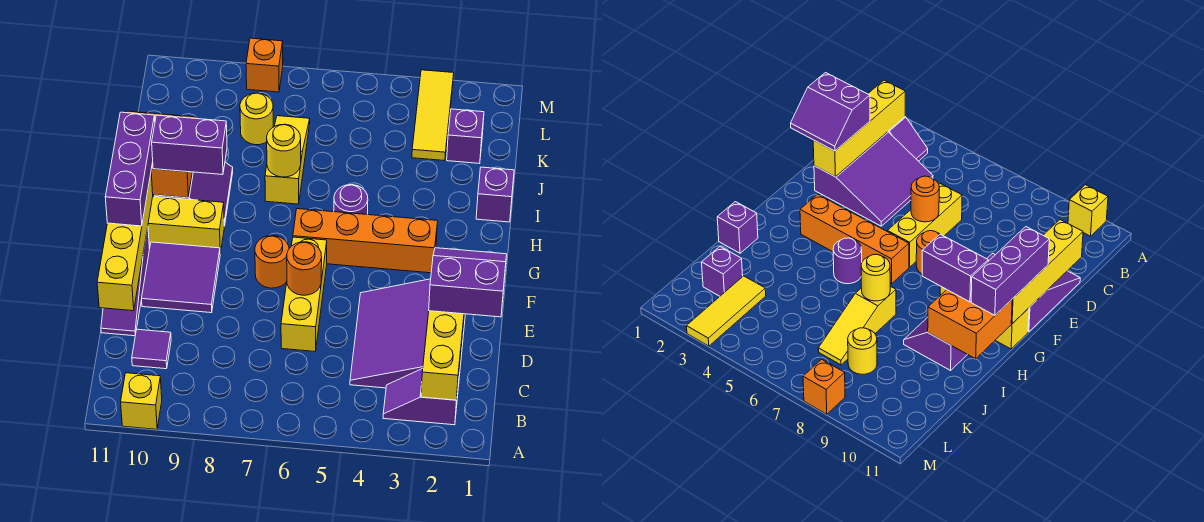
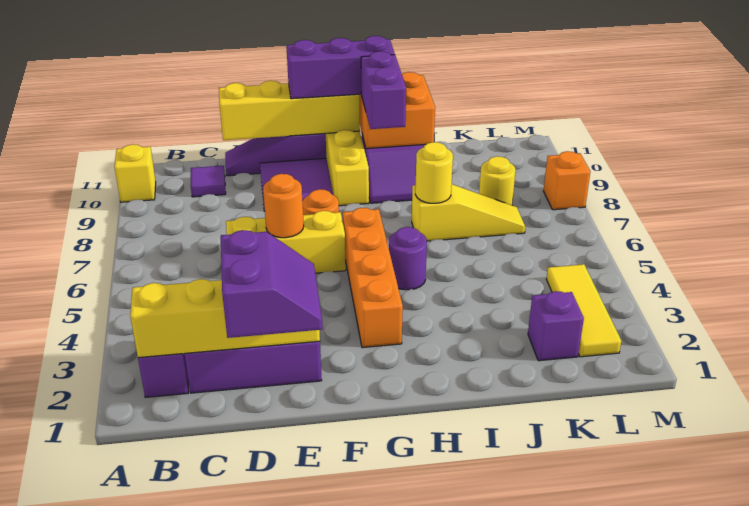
purple brick I1 level 1 -> none
yellow tile K3:M3 level 1 -> yellow tile L2:L4 level 1

